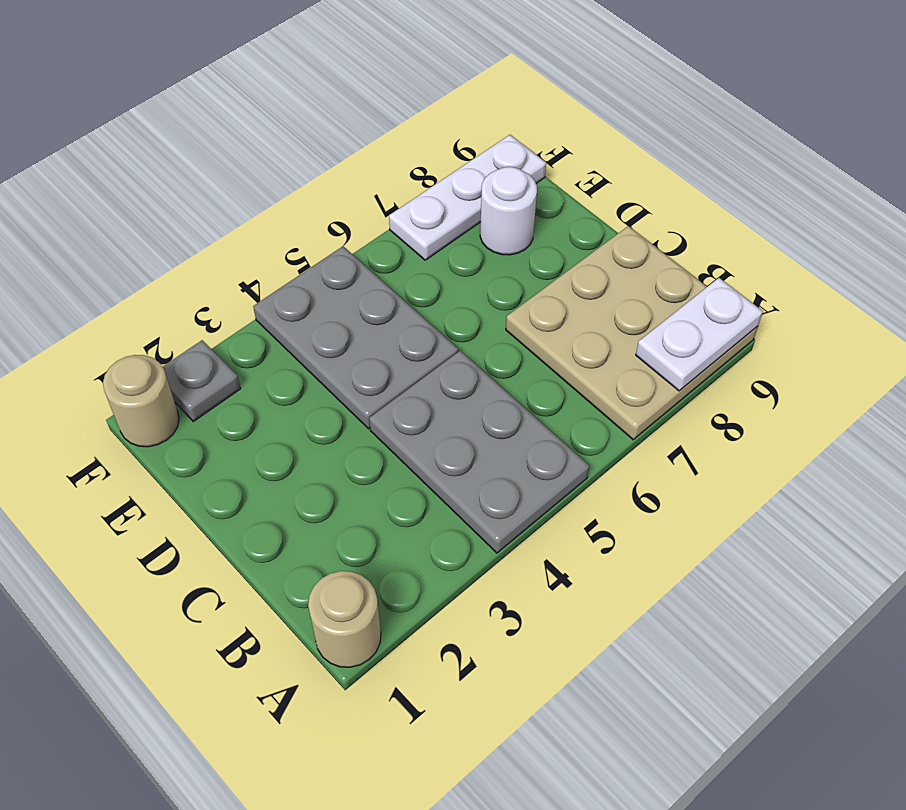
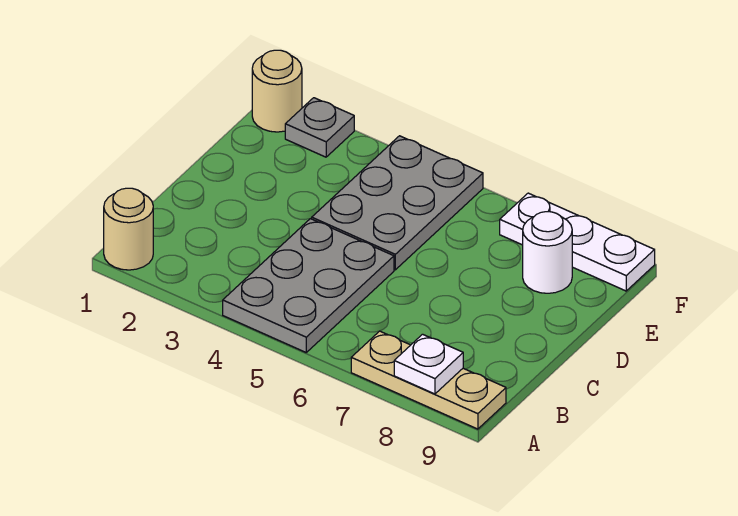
tan plate A7:C9 level 1 -> tan plate A7:A9 level 1
white plate A8:A9 level 2 -> white plate A8 level 2

